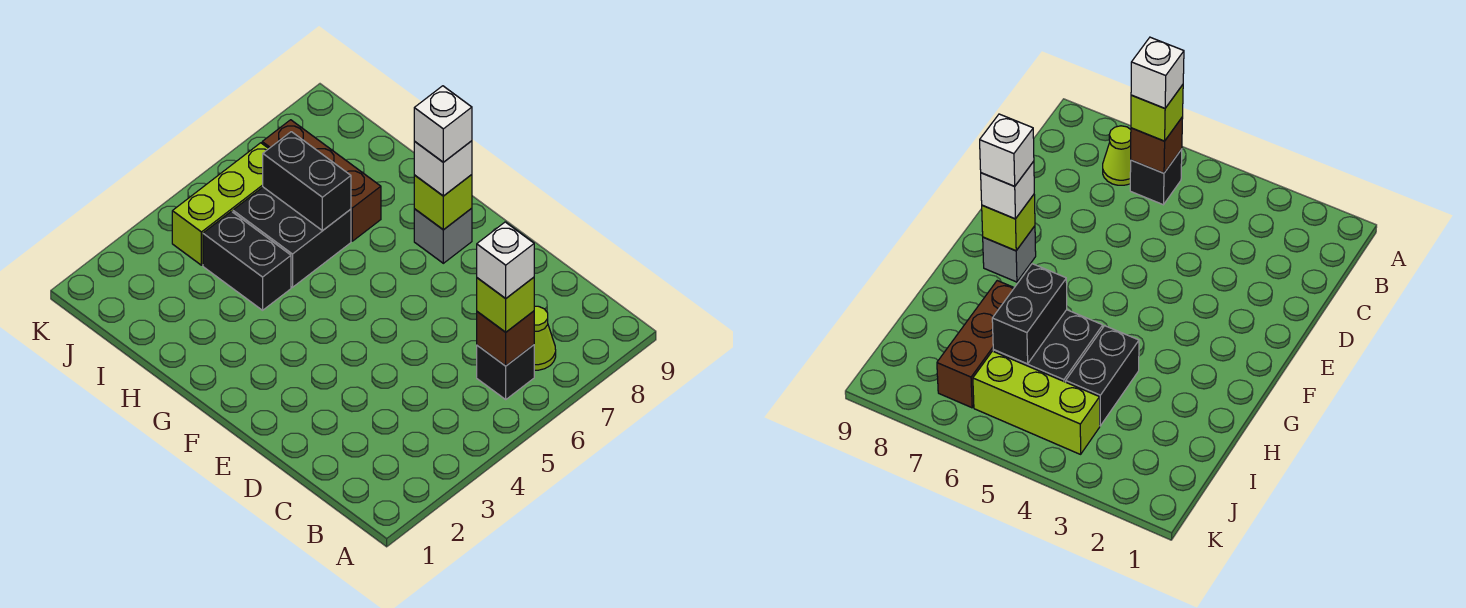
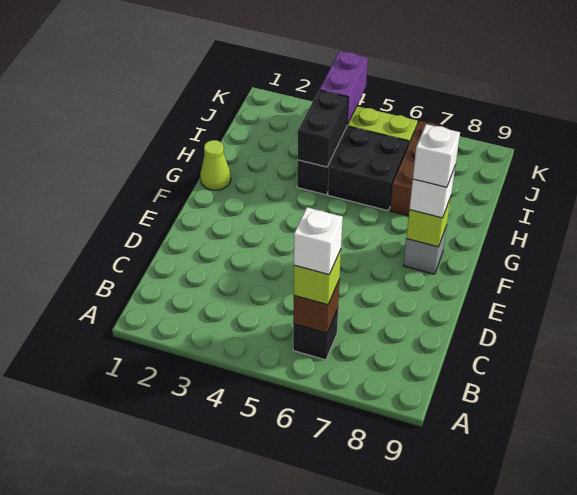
lime cone B7 level 1 -> lime cone G1 level 1
black brick H6:I6 level 2 -> black brick H4:I4 level 2
none -> purple brick J4:K4 level 2

